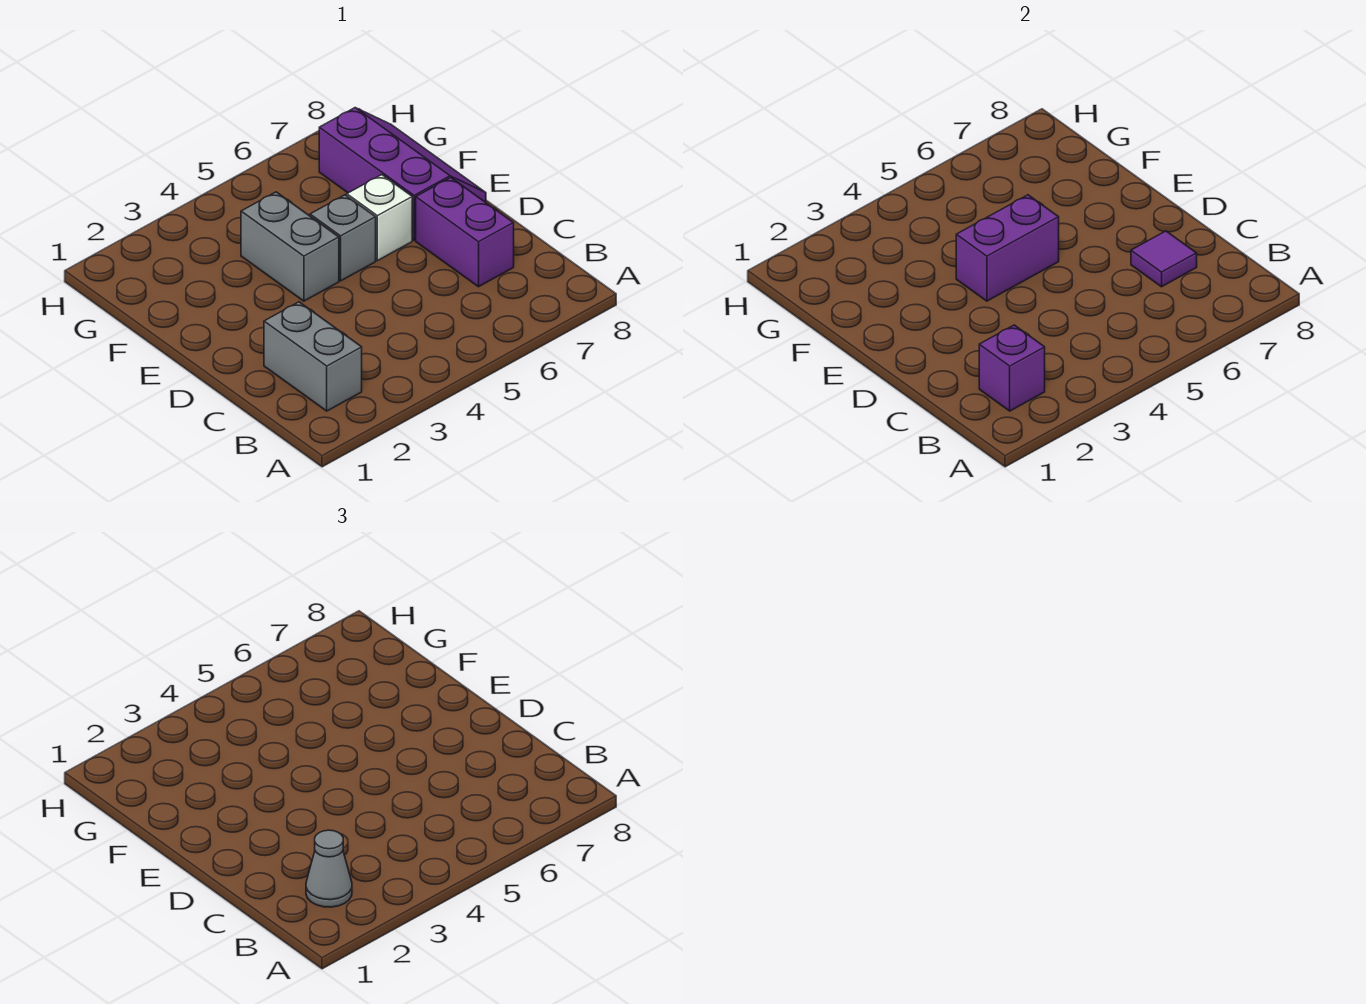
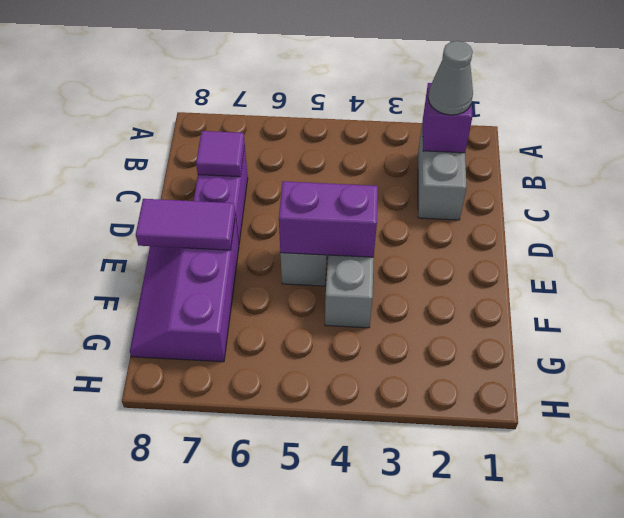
white brick E6 level 1 -> none
none -> purple tile E7:E8 level 2

